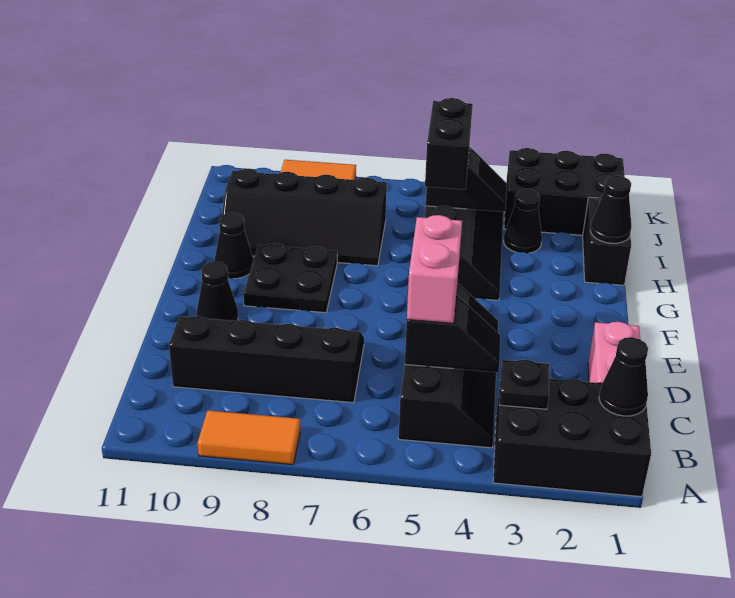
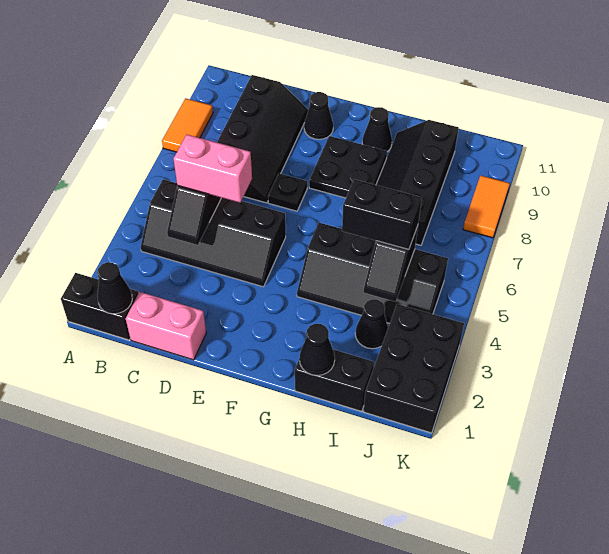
black brick A1:B3 level 1 -> black brick A1:B1 level 1
black plate B3 level 2 -> black plate E7 level 1

